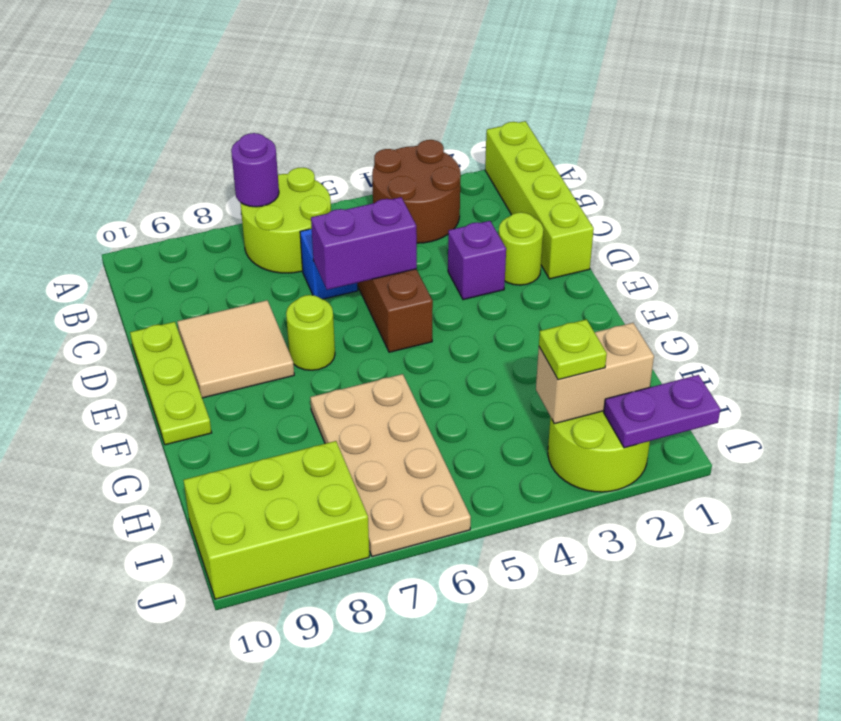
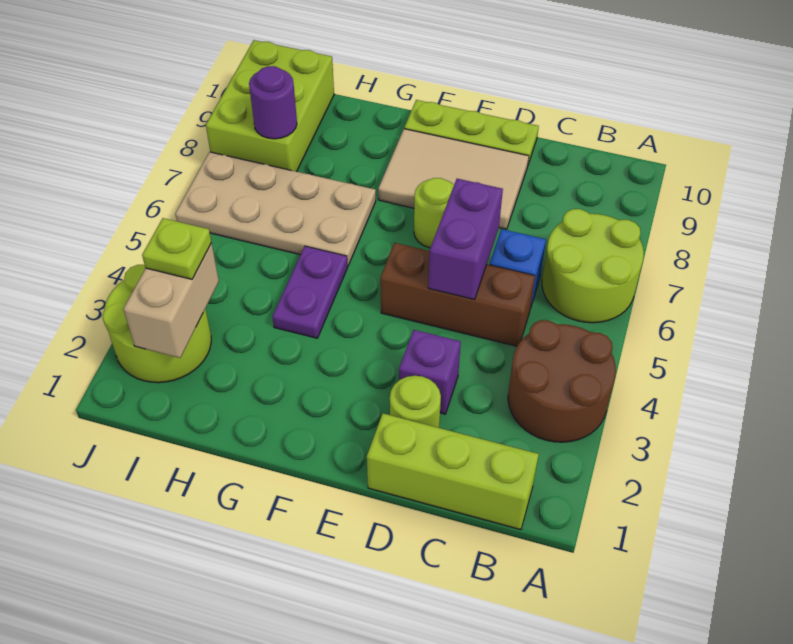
lime brick A1:D1 level 1 -> lime brick B1:D1 level 1
purple round brick A7 level 2 -> purple round brick I8 level 2
tan tile D8:E9 level 1 -> tan tile D8:F9 level 1
purple plate J1:J2 level 2 -> purple plate G4:G5 level 1

